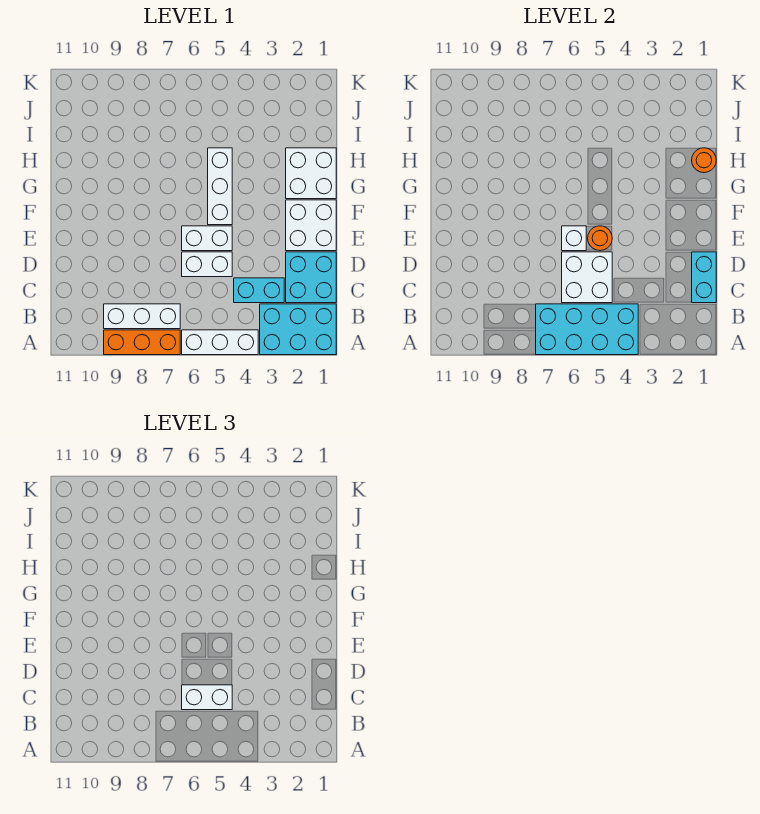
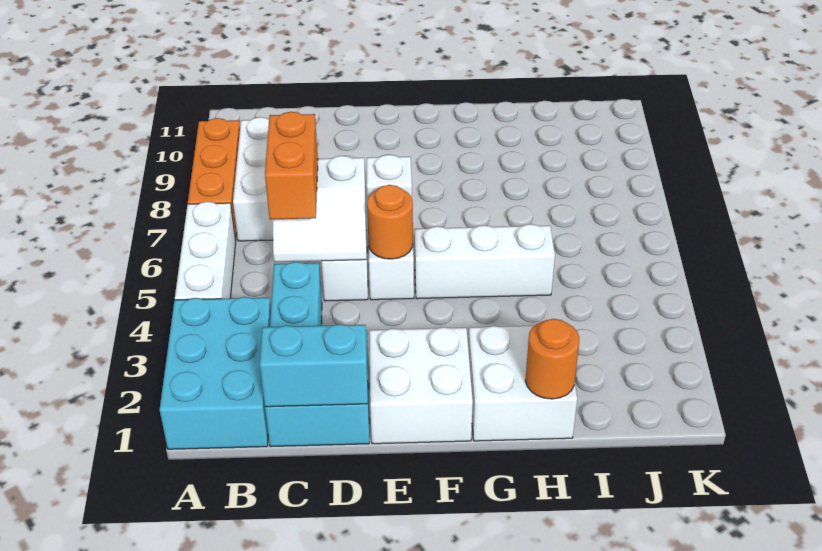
cyan brick A4:B7 level 2 -> none
white brick C5:D6 level 2 -> white slope C5:D6 level 2 top 6
white brick C5:C6 level 3 -> orange brick C5:C6 level 3

